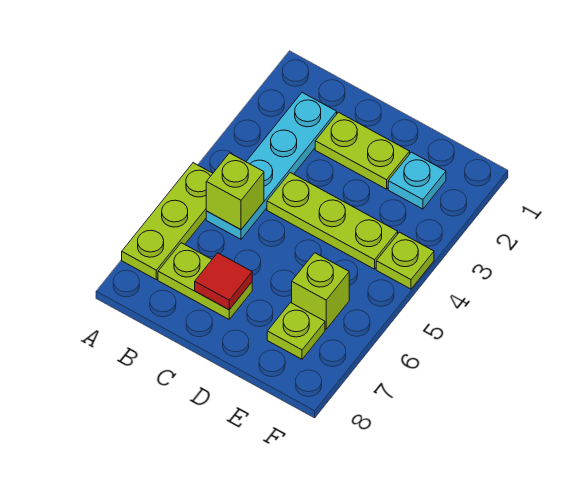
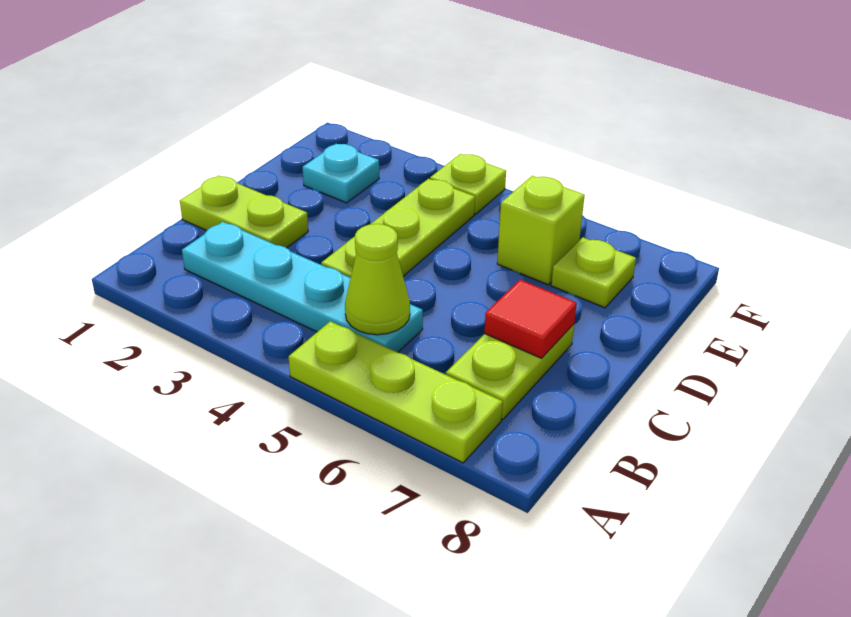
lime brick B5 level 2 -> lime cone B5 level 2
lime plate C2:D2 level 1 -> lime plate C1:C2 level 1

